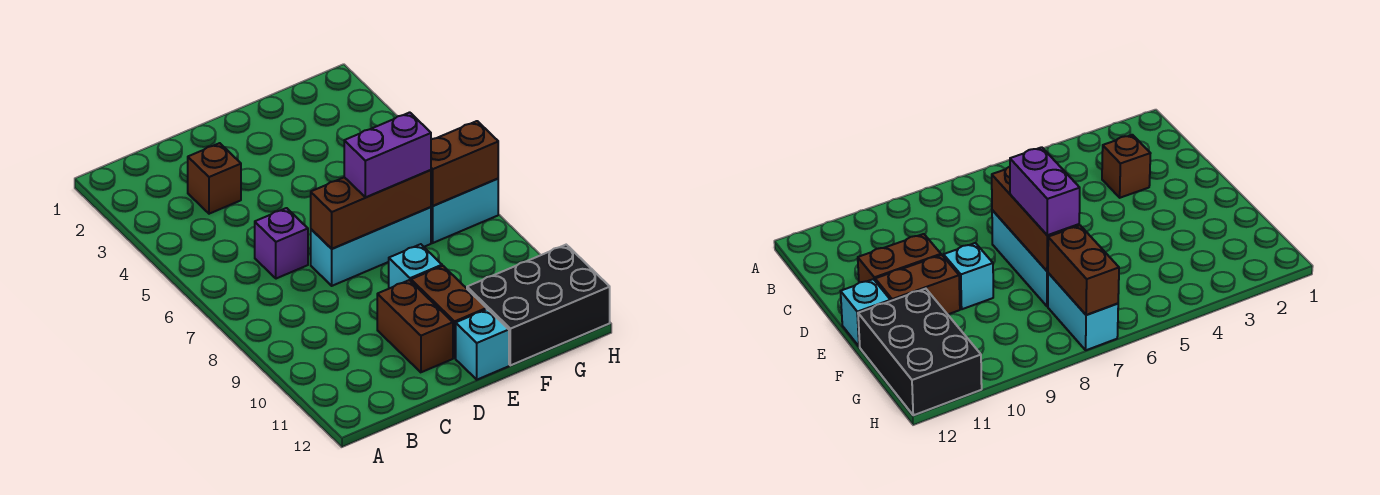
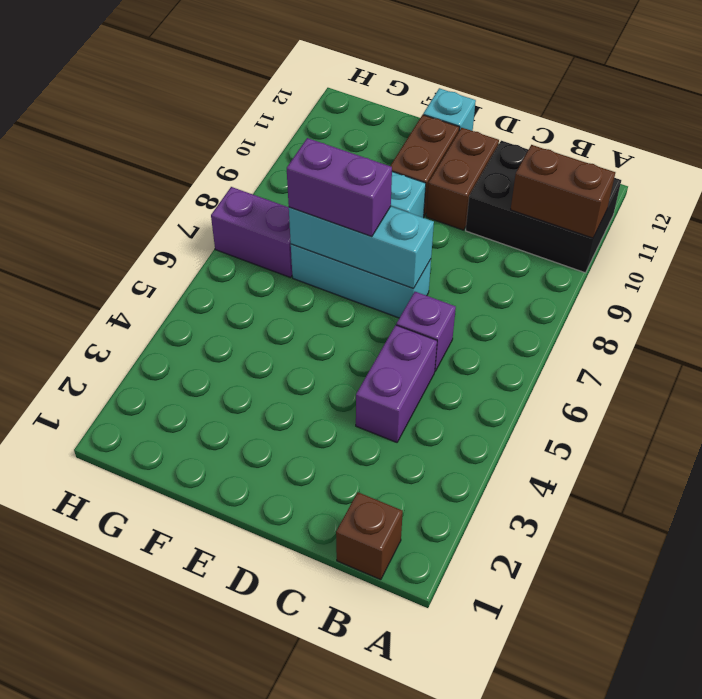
brown brick C3 level 1 -> brown brick B1 level 1
none -> purple brick C4:C5 level 1
brown brick D7:F7 level 2 -> cyan brick D7:F7 level 2
black brick F11:H12 level 1 -> black brick A10:C11 level 1
cyan brick G7:H7 level 1 -> purple brick G7:H7 level 1
brown brick G7:H7 level 2 -> brown brick A10:B10 level 2

